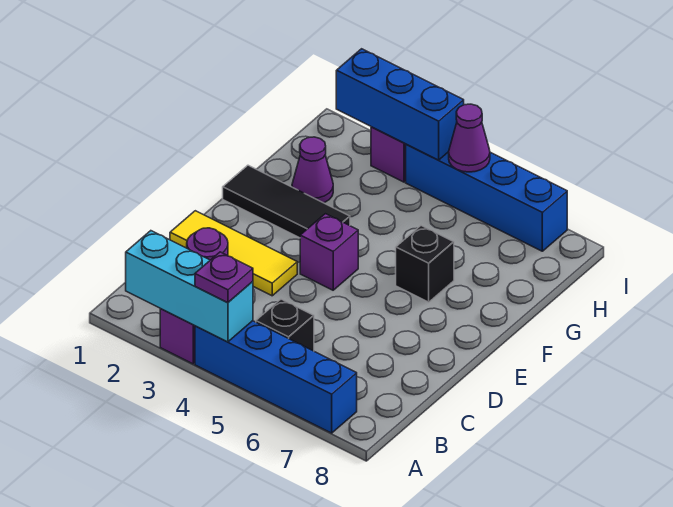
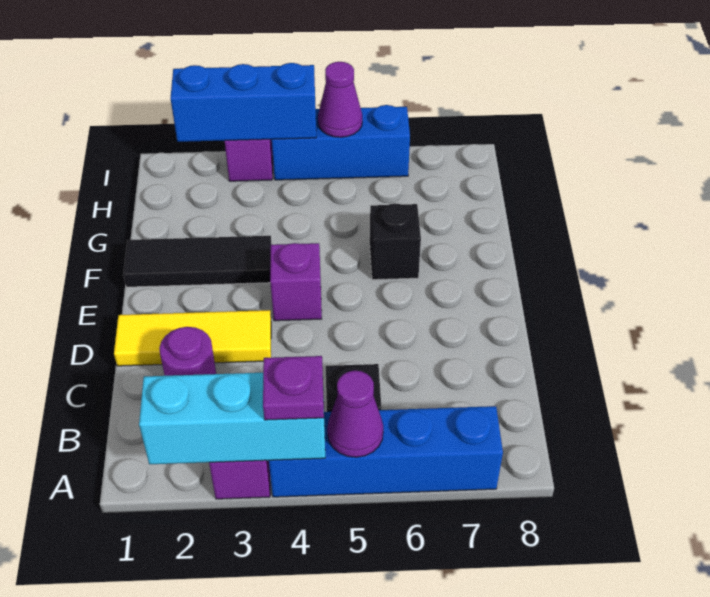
purple cone G2 level 1 -> purple cone A5 level 2
blue brick I4:I7 level 1 -> blue brick I4:I6 level 1

